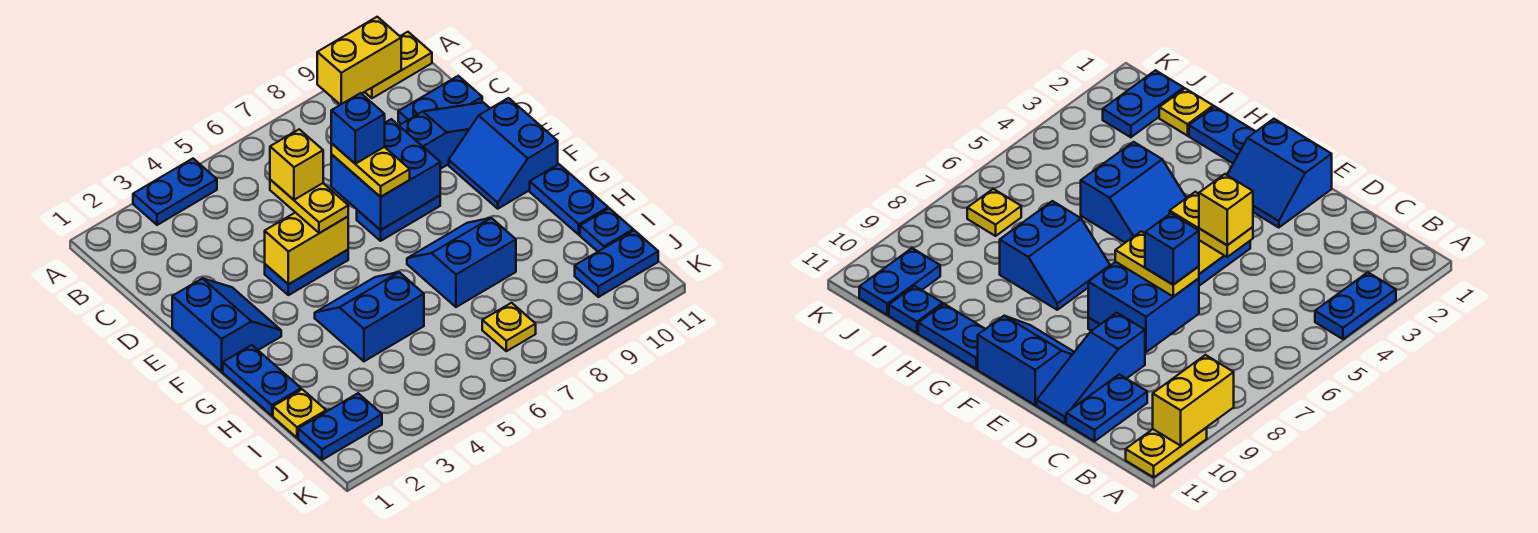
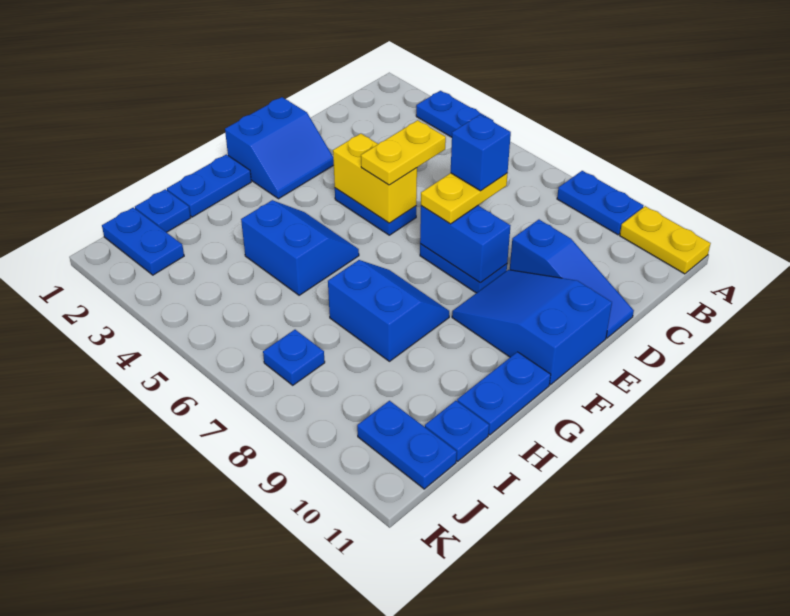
yellow brick A9:A10 level 2 -> none
blue plate C10:C11 level 1 -> blue plate A8:A9 level 1
yellow brick D5 level 4 -> none
blue brick D7:E8 level 2 -> blue brick E7:E8 level 2
blue slope E10:F11 level 1 top 11 -> blue slope E9:F11 level 1 top 11
yellow plate I1 level 1 -> blue plate I1 level 1
yellow plate J7 level 1 -> blue plate J7 level 1

